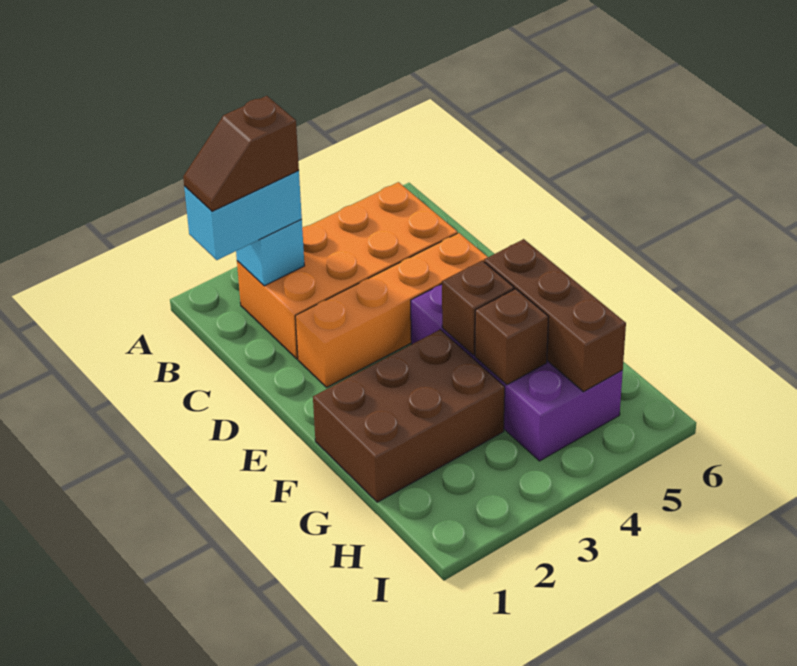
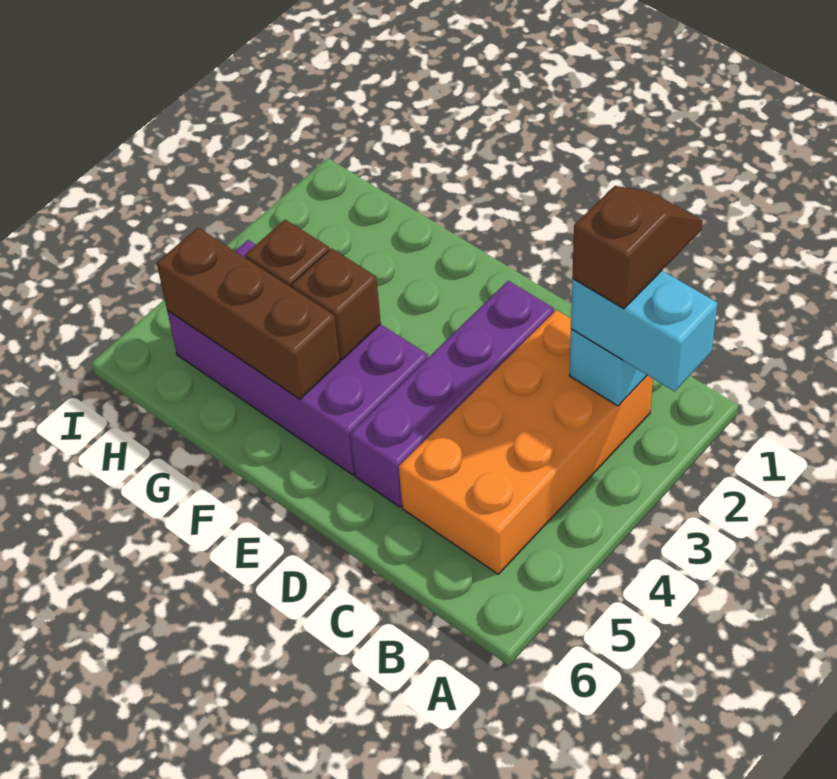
cyan brick B1:B2 level 3 -> cyan brick A2:B2 level 3
orange brick D2:D5 level 1 -> purple brick D2:D5 level 1
brown brick F1:G3 level 1 -> none

